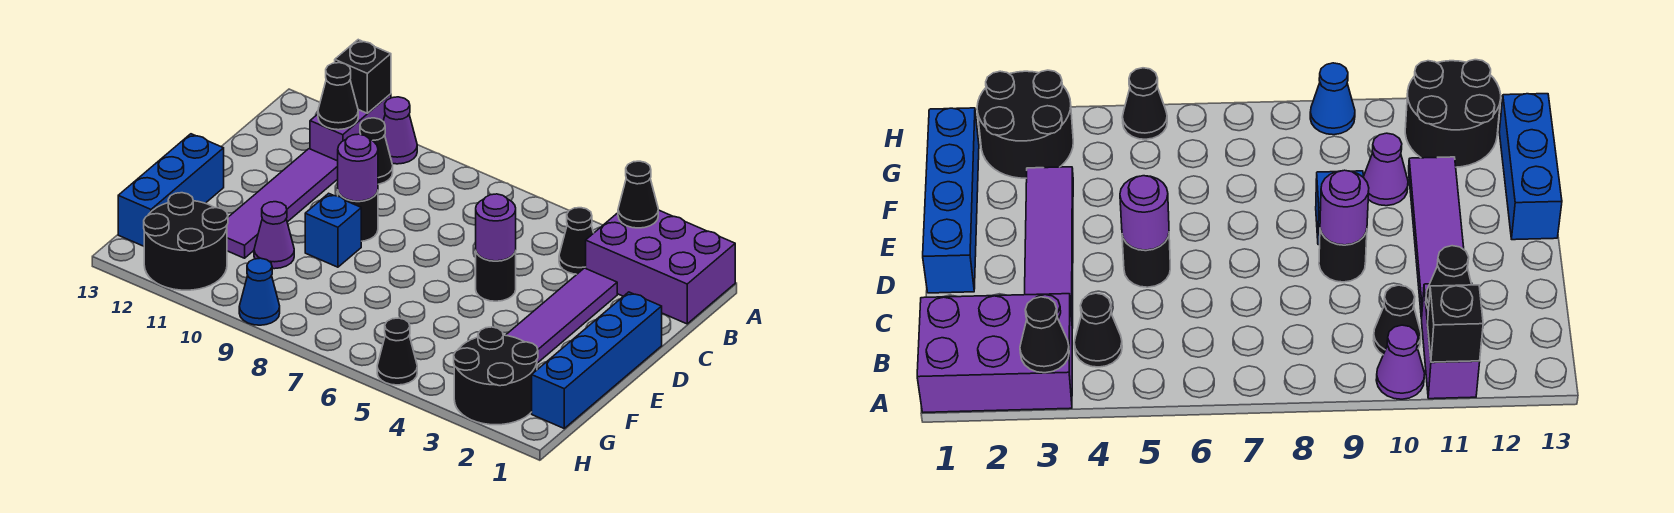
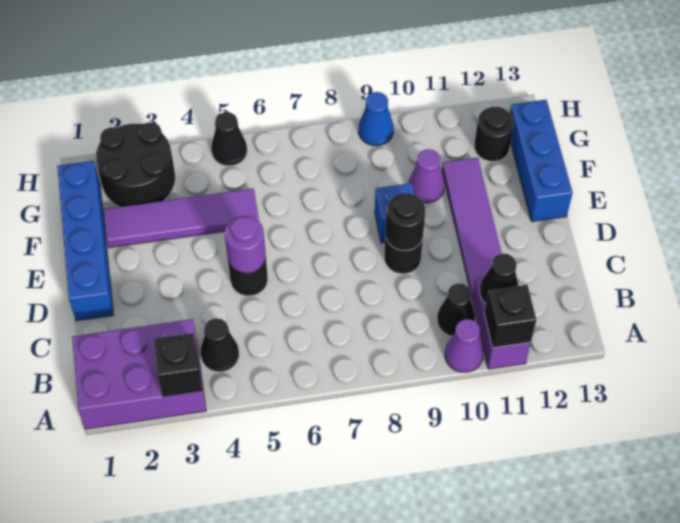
black cone A3 level 2 -> black brick A3 level 2
purple tile C3:F3 level 1 -> purple tile F2:F5 level 1
purple round brick D9 level 2 -> black round brick D9 level 2
black round brick G11:H12 level 1 -> black round brick G12 level 1

